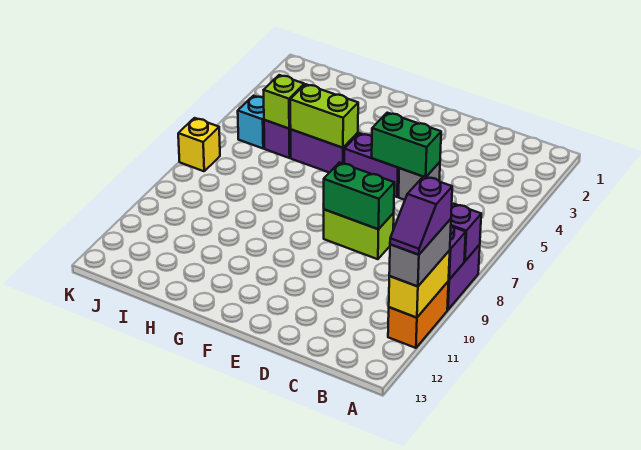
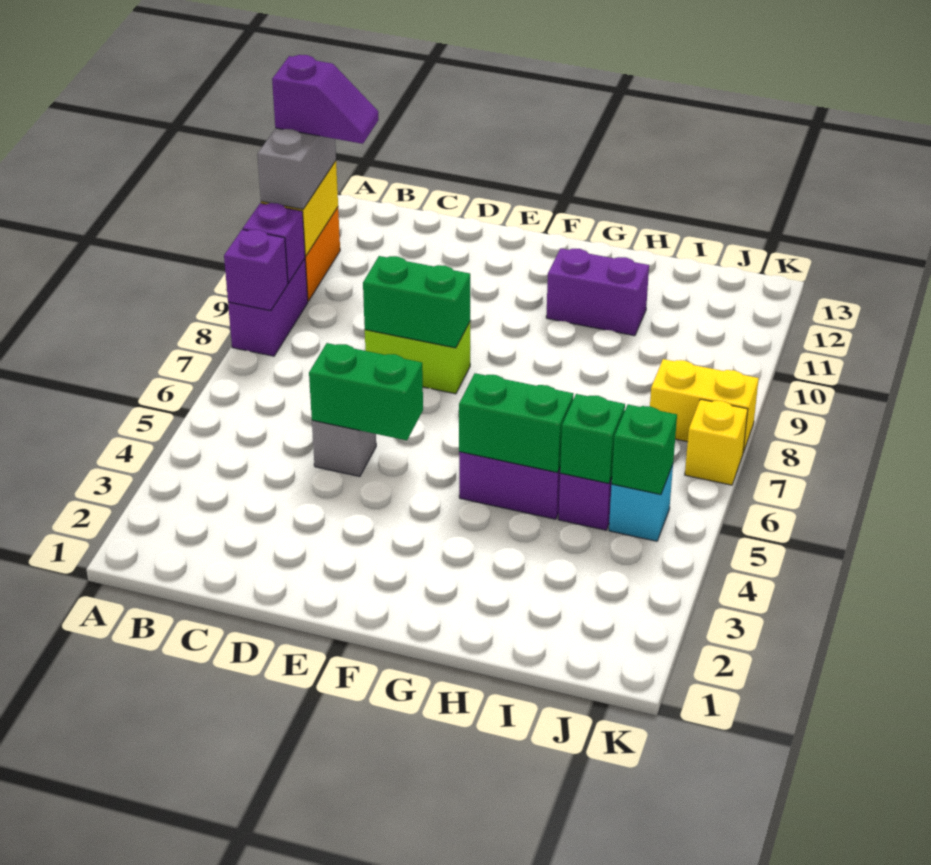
purple slope A10:A11 level 4 top 10 -> purple slope A11:B11 level 4 top A
purple brick E5:F5 level 1 -> purple brick G11:H11 level 1
lime brick G5:H5 level 2 -> green brick G5:H5 level 2
lime brick I5 level 2 -> green brick I5 level 2
none -> green brick J5 level 2
none -> yellow brick J8:K8 level 1

